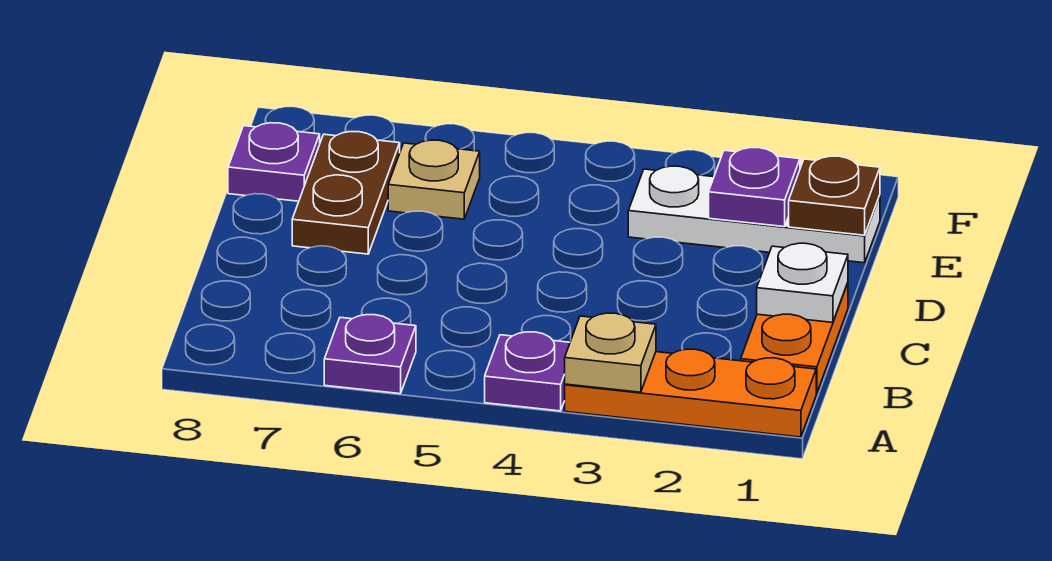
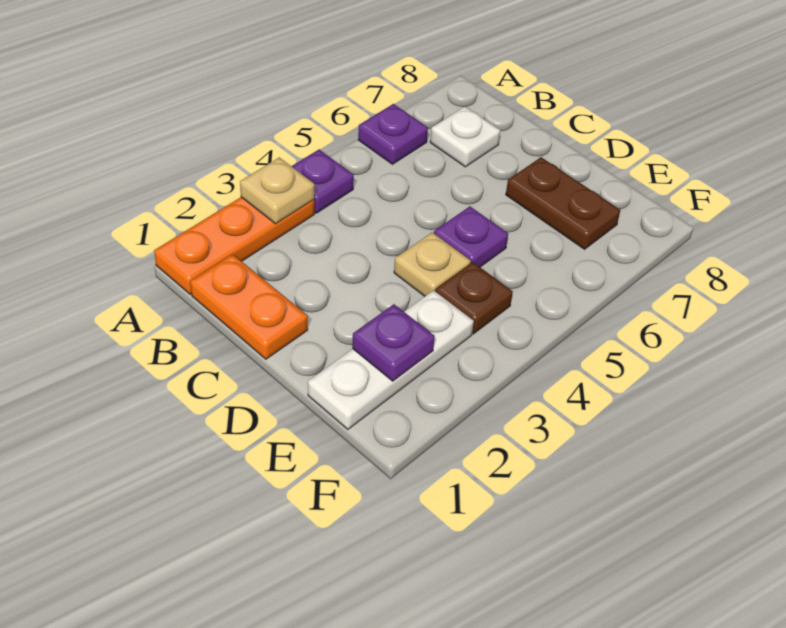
white plate C1 level 2 -> white plate B7 level 1
brown plate E1 level 2 -> brown plate E4 level 1
tan plate E6 level 1 -> tan plate D4 level 1
purple plate E8 level 1 -> purple plate D5 level 1

